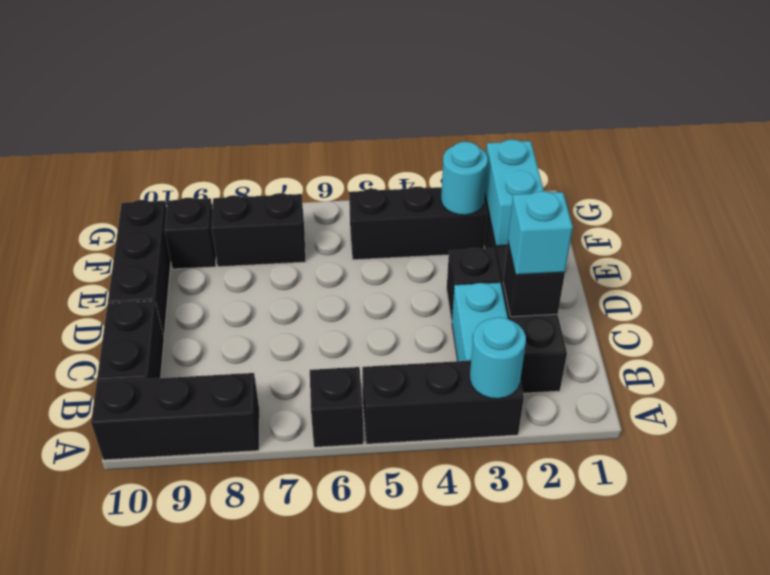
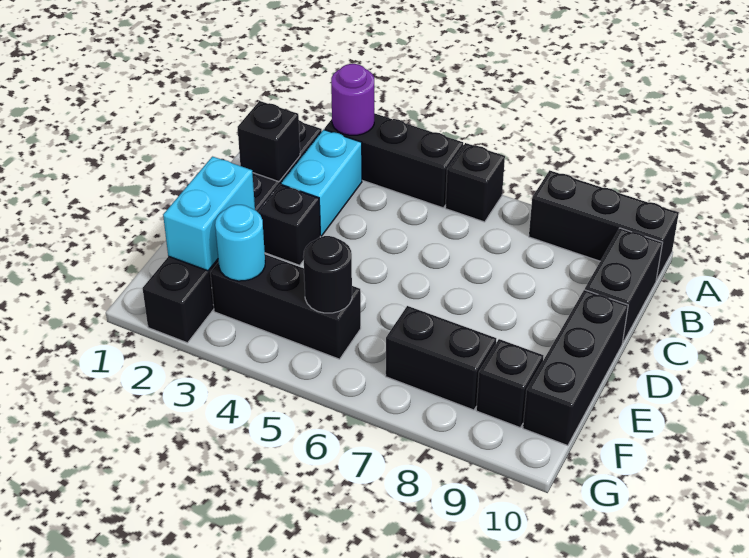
cyan round brick A3 level 2 -> purple round brick A3 level 2
cyan brick C2 level 3 -> none
none -> black round brick F5 level 2

